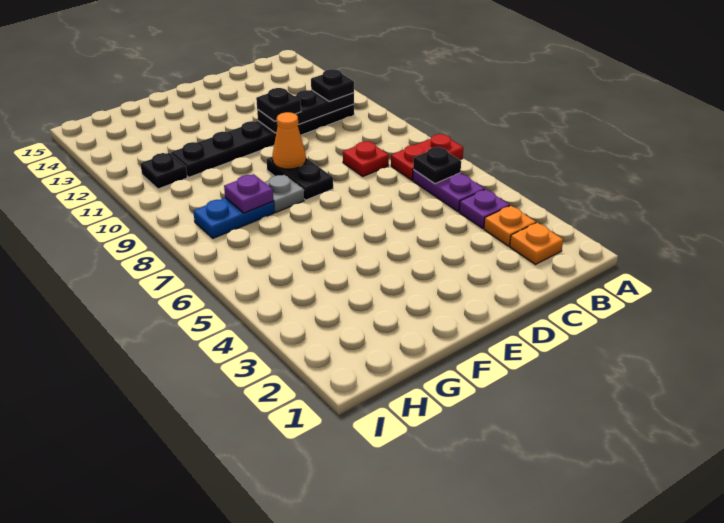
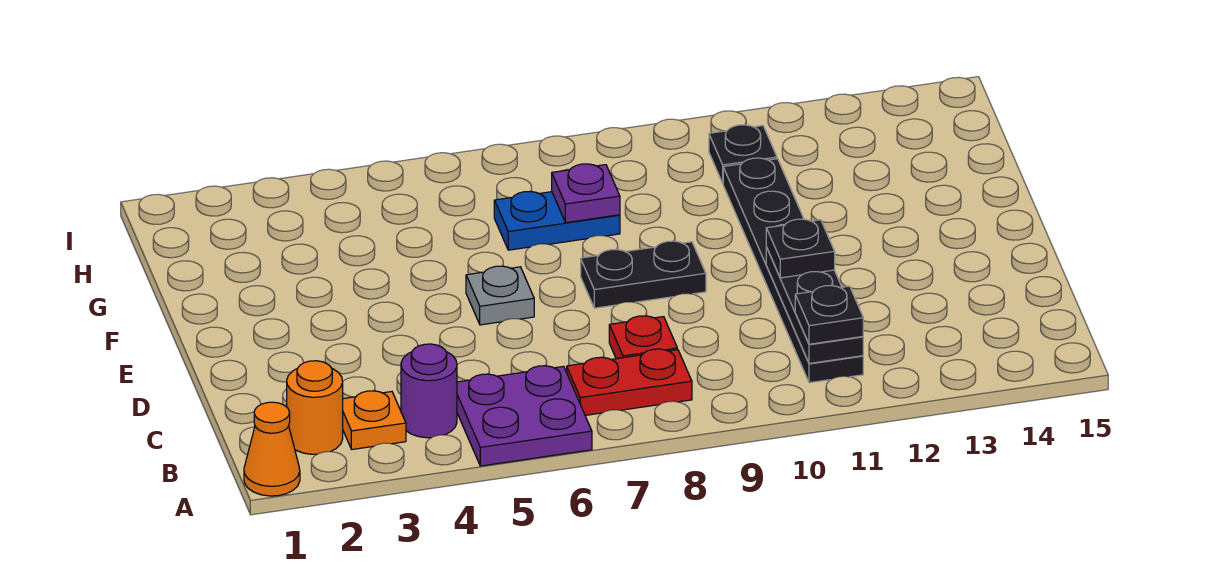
red plate A7:B7 level 1 -> red plate B7:B8 level 1
orange plate B2 level 1 -> orange round brick B2 level 1
purple plate B4 level 1 -> purple round brick B4 level 1
purple plate B5:B6 level 1 -> purple plate A5:B6 level 1
black plate B6 level 2 -> none
orange cone E9 level 2 -> orange cone A1 level 1
grey plate F8 level 1 -> grey plate E6 level 1
blue plate G8:H8 level 1 -> blue plate G7:G8 level 1

